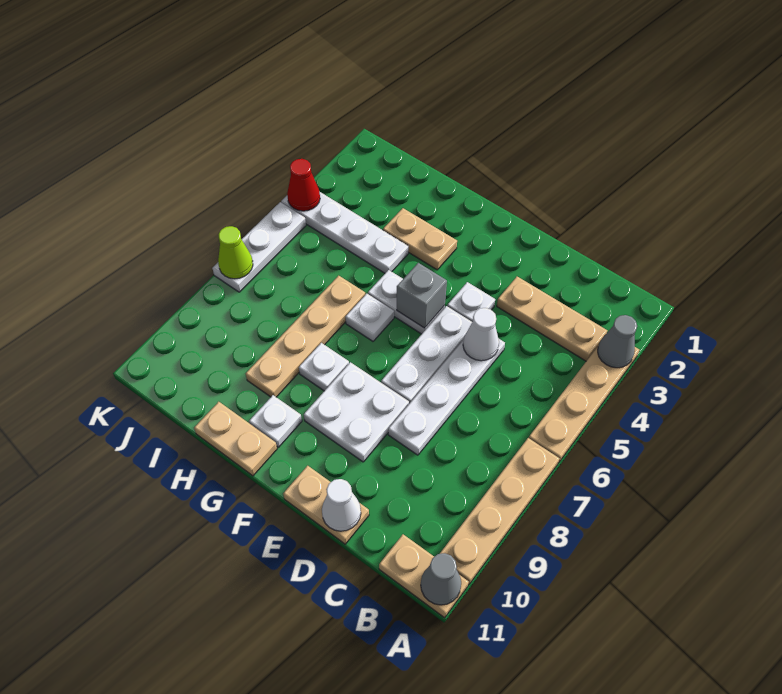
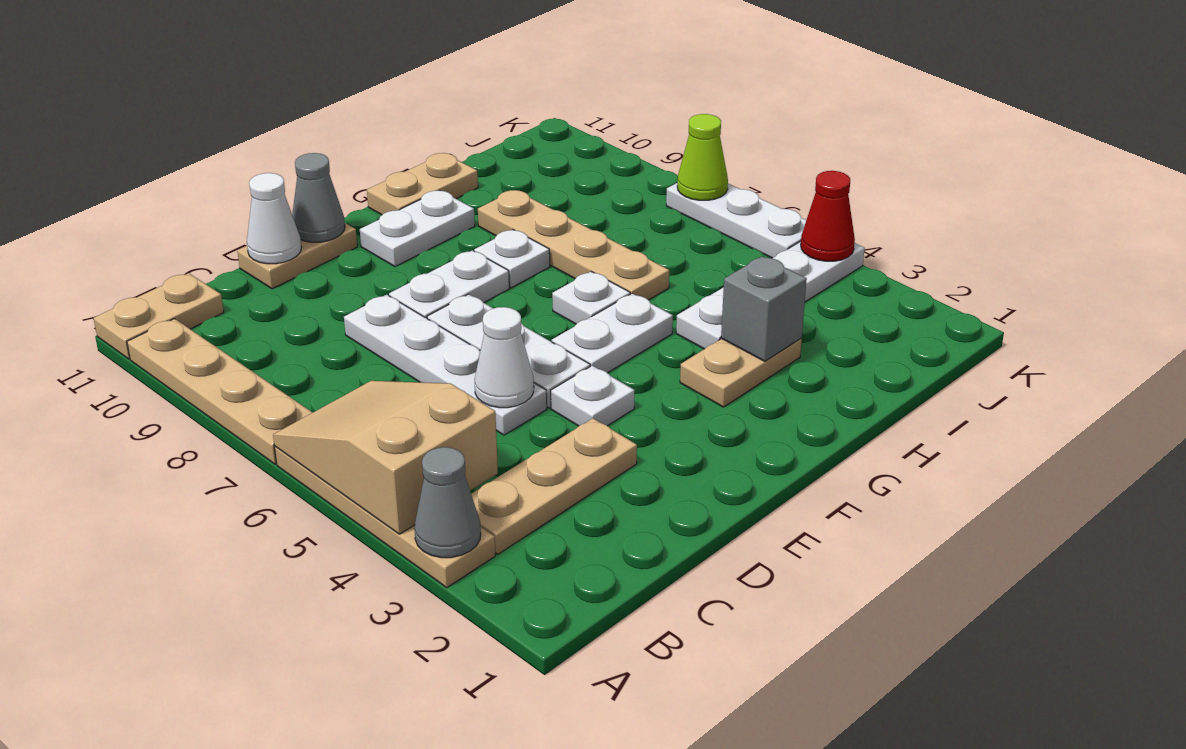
none -> tan slope A4:B6 level 2 top 4
grey cone A11 level 2 -> grey cone E11 level 2
white plate E8:F9 level 1 -> white plate E8:F8 level 1
grey brick F5 level 2 -> grey brick H3 level 2
white plate G10 level 1 -> white plate F10:G10 level 1

